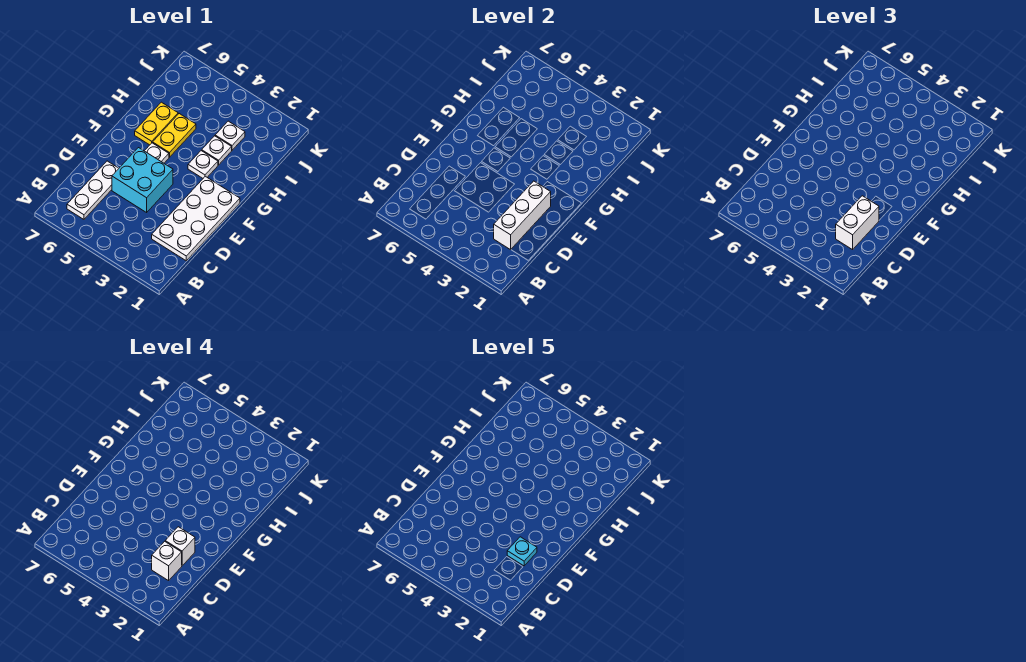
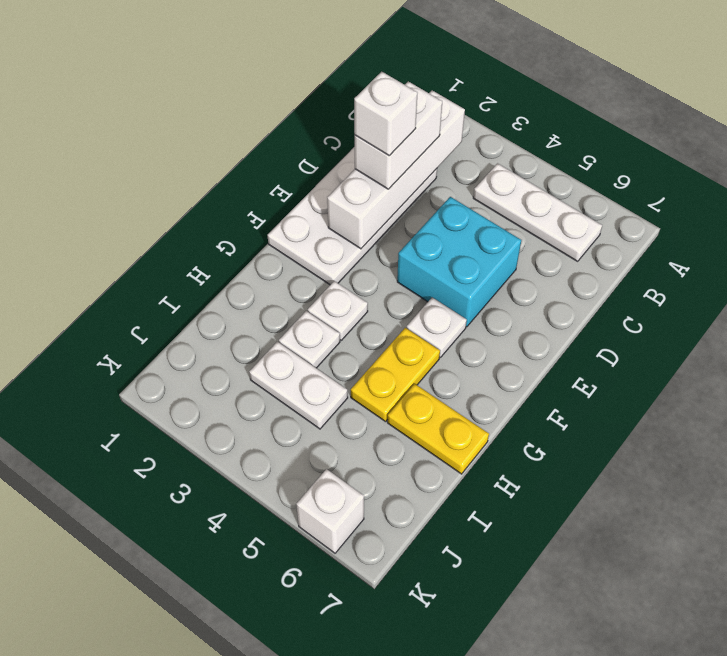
white plate B6:D6 level 1 -> white plate B4:B6 level 1
white brick C2:E2 level 2 -> white brick B2:E2 level 2
white brick C2 level 4 -> white brick K6 level 1
cyan plate D2 level 5 -> none
yellow plate G6:H6 level 1 -> yellow plate H6:H7 level 1
white plate I3 level 1 -> white plate I3:I4 level 1

